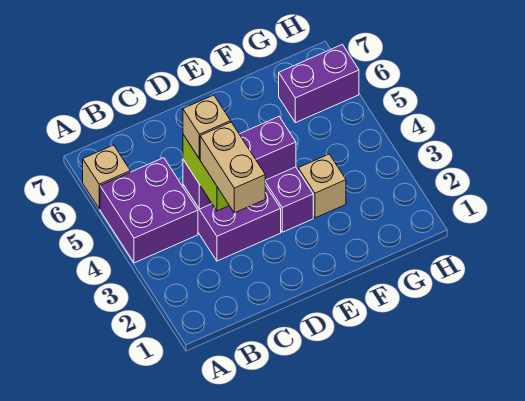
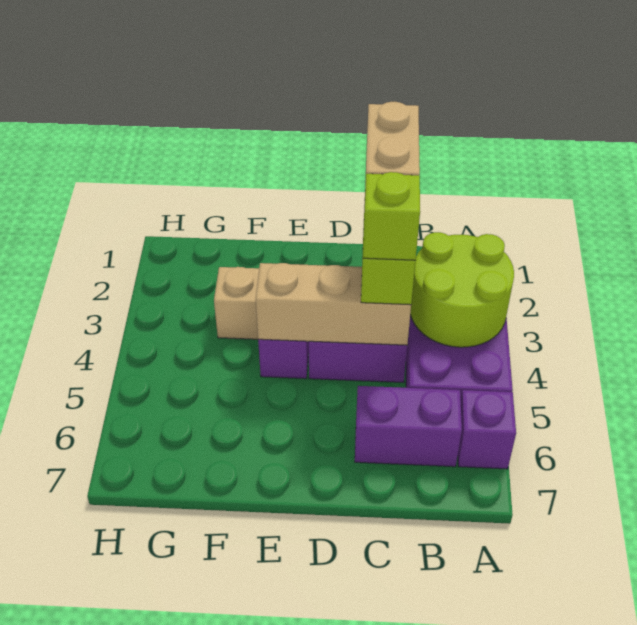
none -> lime round brick A3:B4 level 2
tan brick A6 level 1 -> purple brick A6 level 1
purple brick C4:E4 level 2 -> tan brick C4:E4 level 2
tan brick C4 level 4 -> lime brick C4 level 4
purple brick G6:H6 level 1 -> purple brick B6:C6 level 1

